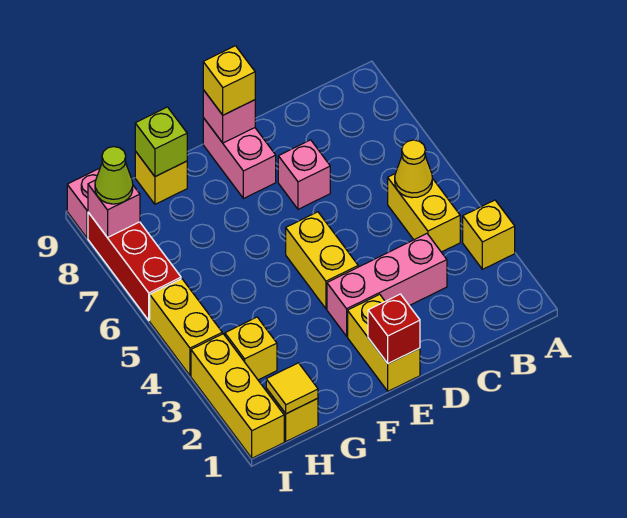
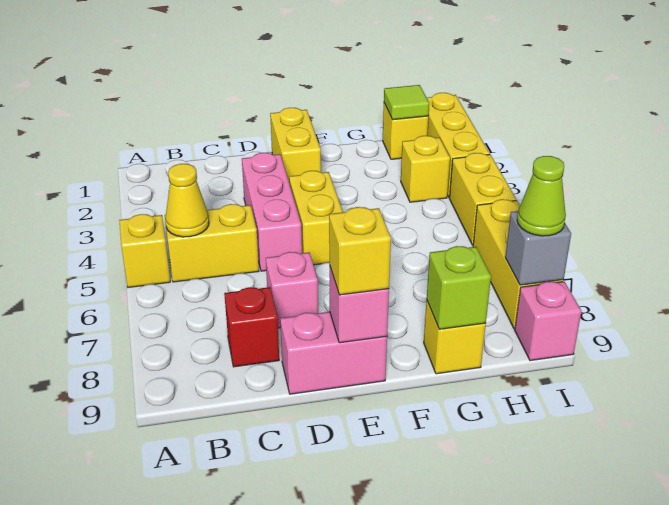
yellow brick A3 level 1 -> yellow brick A5 level 1
yellow brick B4:B5 level 1 -> yellow brick B5:C5 level 1
pink brick C3:E3 level 1 -> pink brick D3:D5 level 1
red brick E1 level 2 -> red brick C8 level 1
pink brick E8:E9 level 1 -> pink brick D9:E9 level 1
yellow tile H1 level 2 -> lime tile H1 level 2
red brick I6:I8 level 1 -> yellow brick I6:I8 level 1
pink brick I8 level 2 -> grey brick I8 level 2

